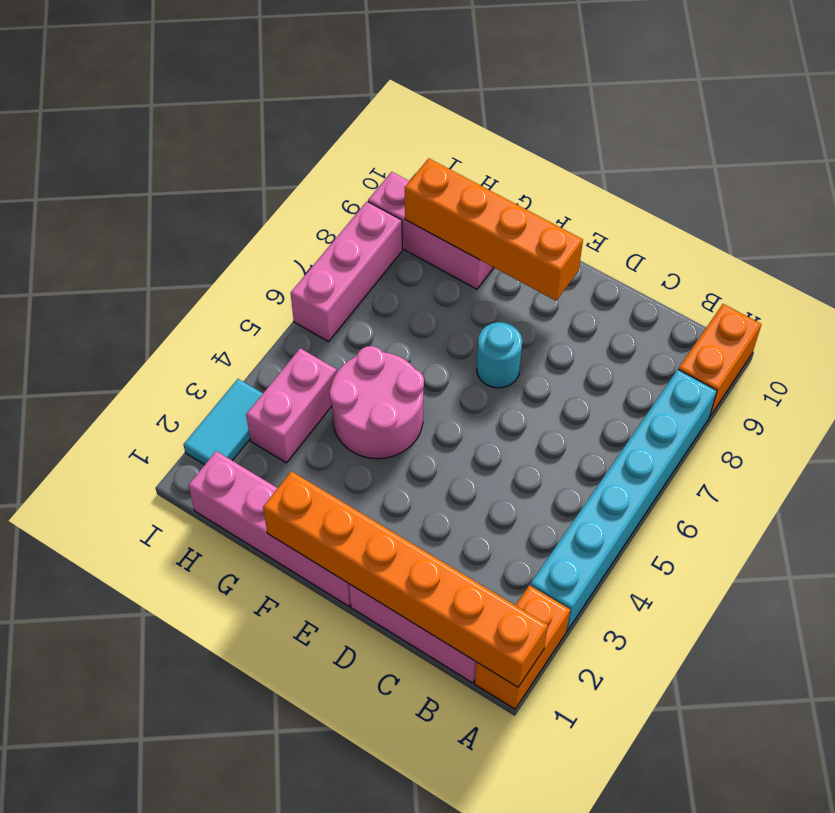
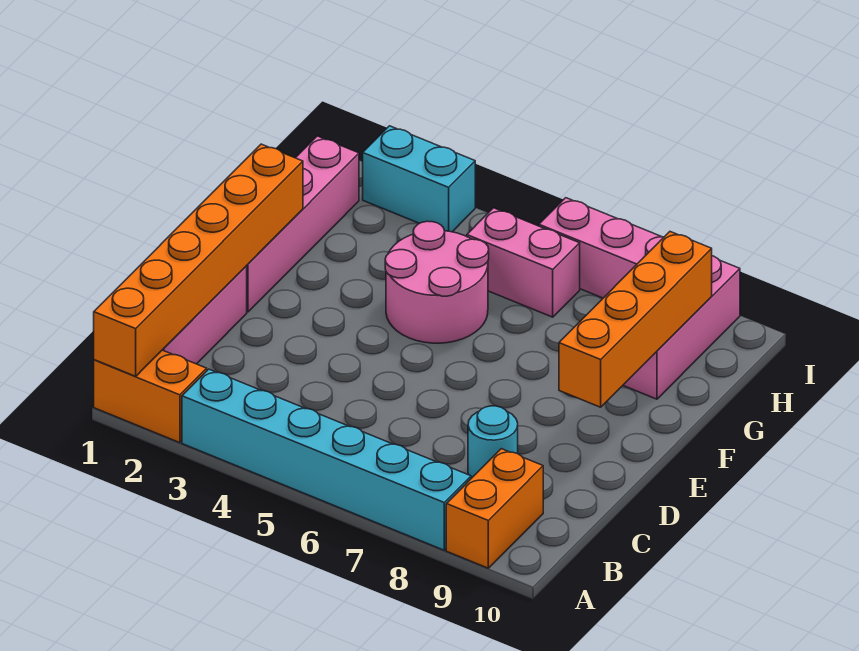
orange brick A9:A10 level 1 -> orange brick A9:B9 level 1
cyan round brick E7 level 1 -> cyan round brick C8 level 1
pink brick H3:H4 level 1 -> pink brick H5:H6 level 1
cyan tile I2:I3 level 1 -> cyan brick I2:I3 level 1

